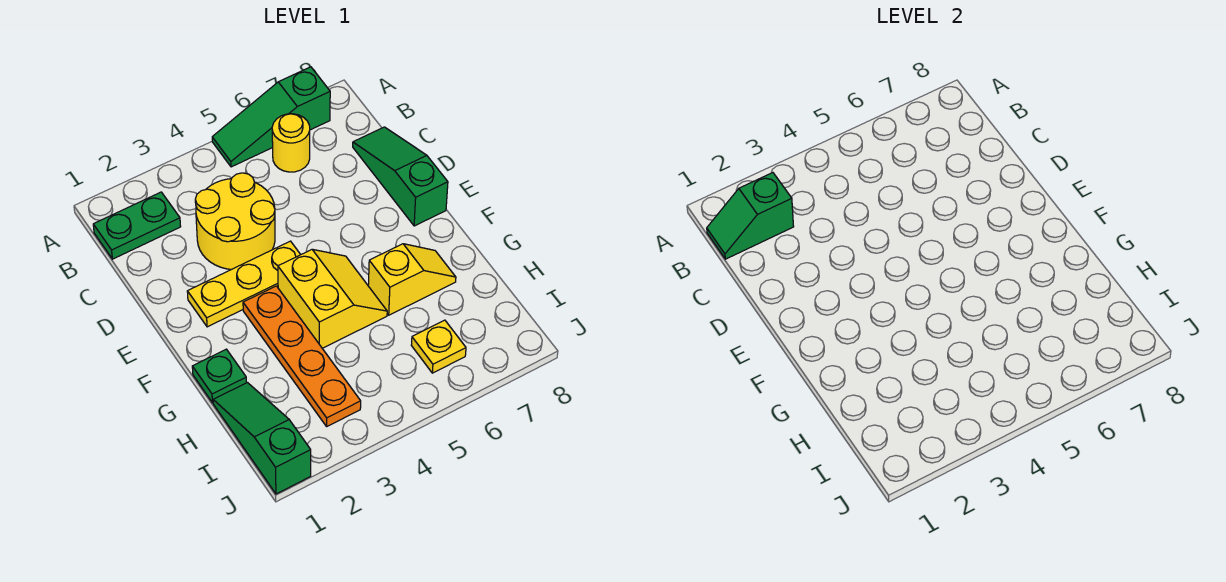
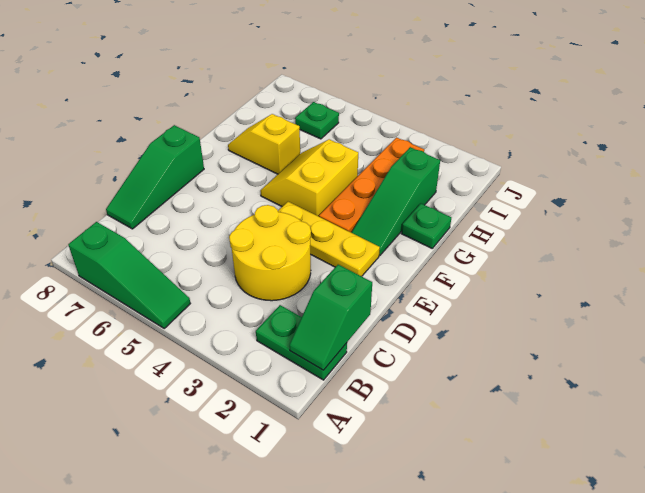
green slope B1:B2 level 2 top 2 -> green slope B1:C1 level 2 top C
yellow round brick B6 level 1 -> none
green slope H1:J1 level 1 top J -> green slope F2:H2 level 1 top H
yellow plate I6 level 1 -> green plate I6 level 1

